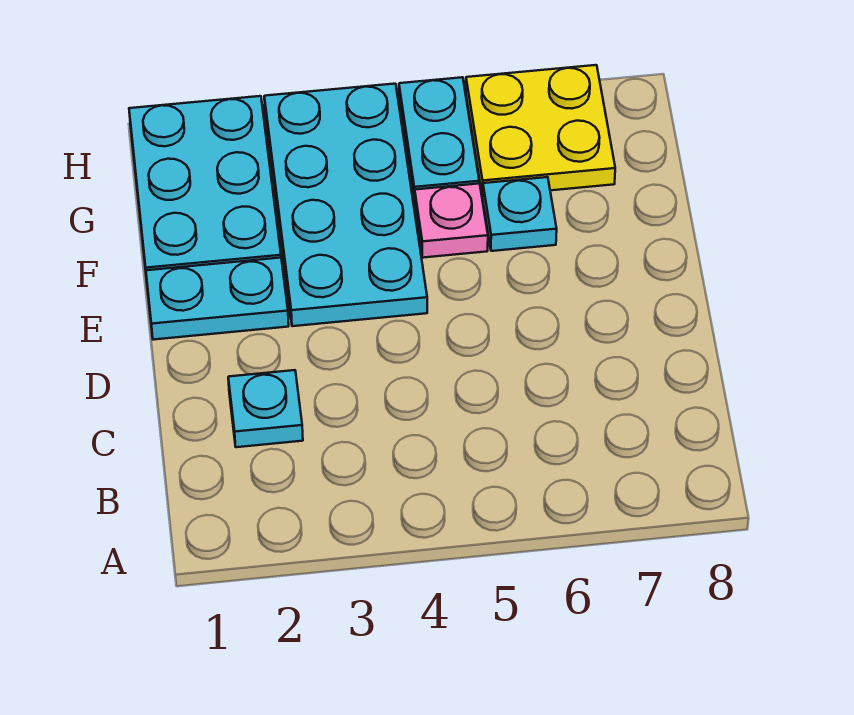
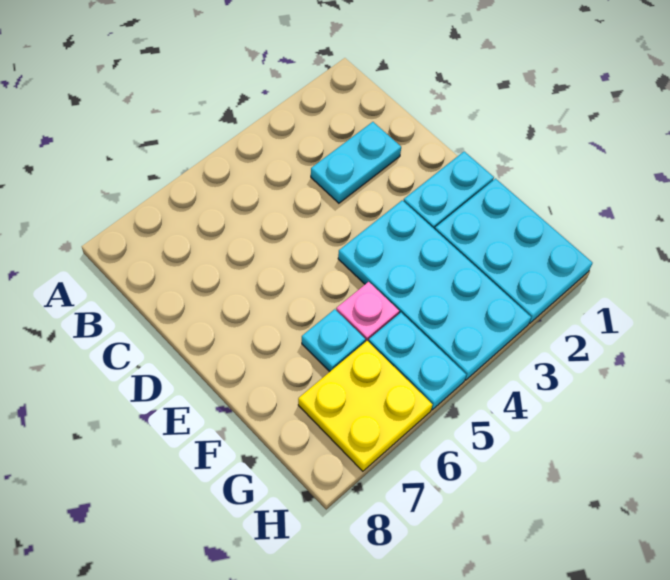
cyan plate C2 level 1 -> cyan plate C2:C3 level 1

